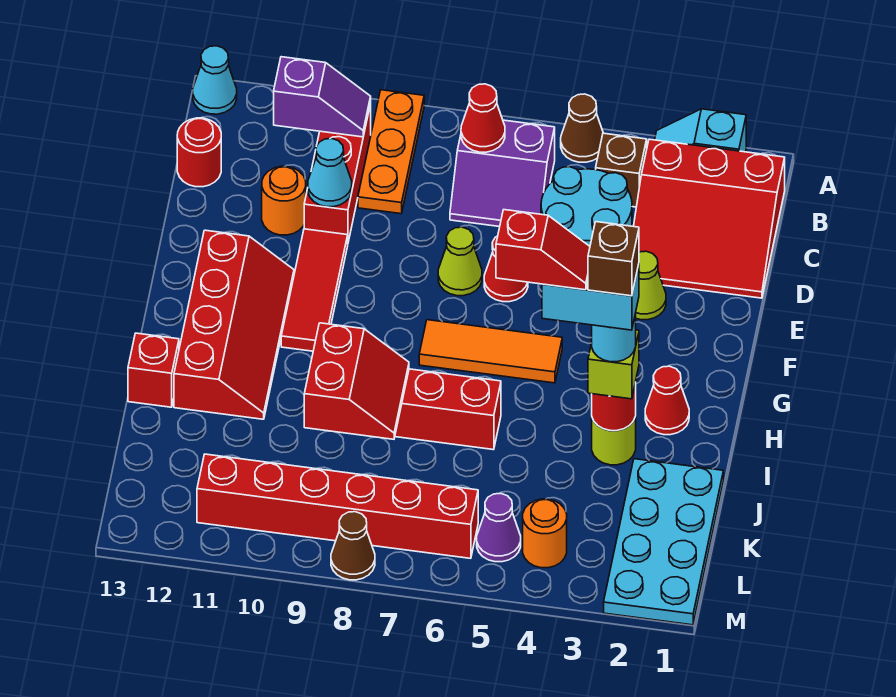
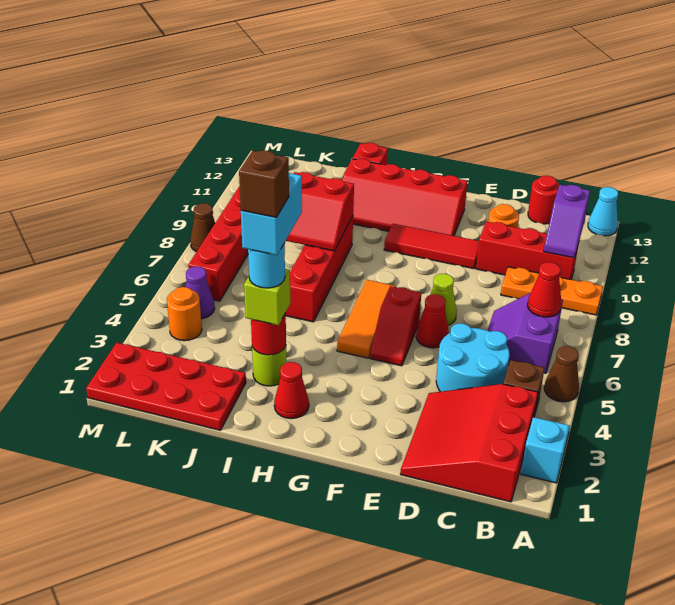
cyan cone D10 level 2 -> none
lime cone E3 level 1 -> none
red slope I4:I5 level 6 top 5 -> red slope F5:F6 level 1 top 6
cyan plate J1:M2 level 1 -> red plate J1:M2 level 1

